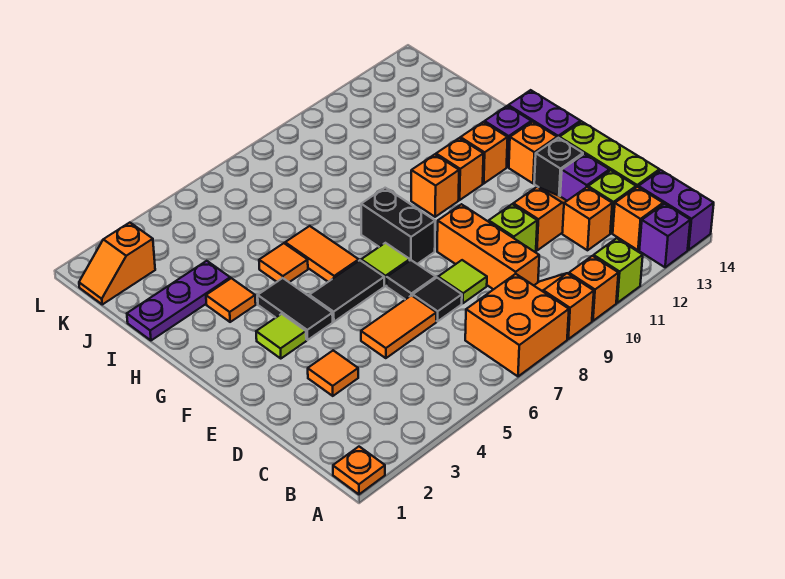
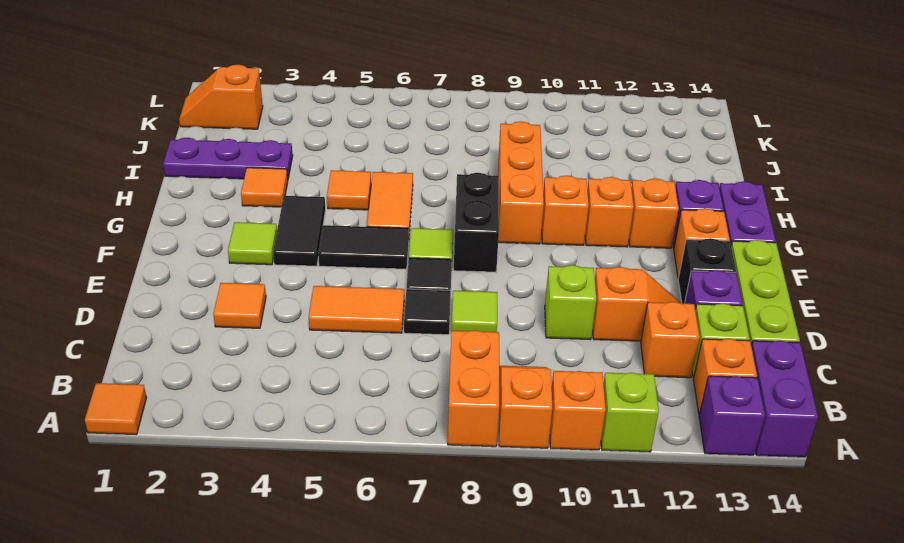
orange plate A1 level 1 -> orange tile A1 level 1
orange brick A7:B8 level 1 -> orange brick A8:B8 level 1
orange brick C9:E9 level 1 -> orange brick G9:I9 level 1

